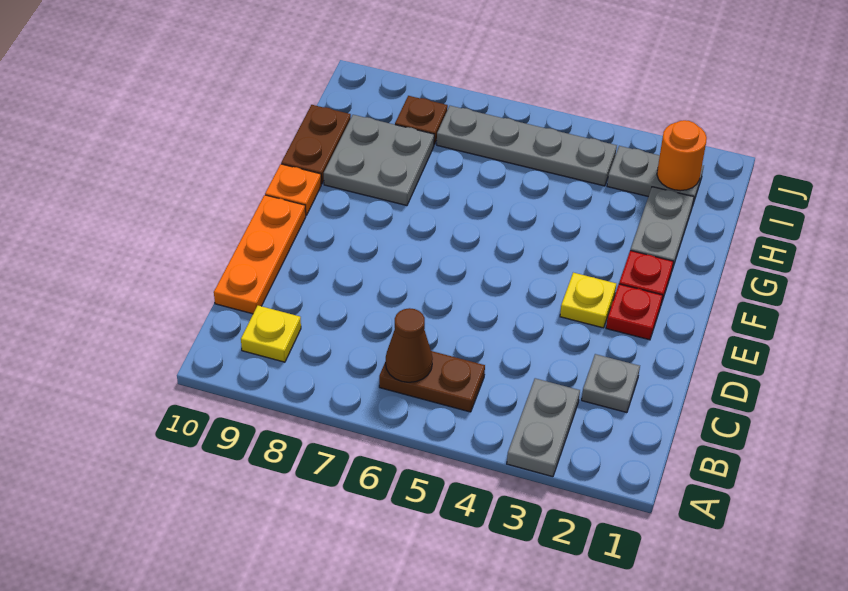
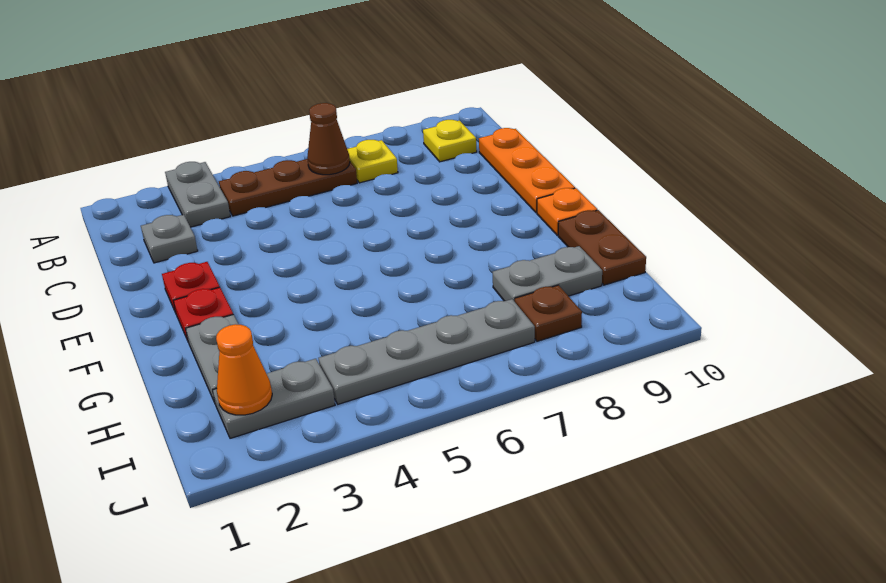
brown plate B5:B6 level 1 -> brown plate B4:B6 level 1
yellow plate E3 level 1 -> yellow plate B7 level 1
grey plate G8:H9 level 1 -> grey plate H8:H9 level 1
orange round brick I2 level 2 -> orange cone I2 level 2

